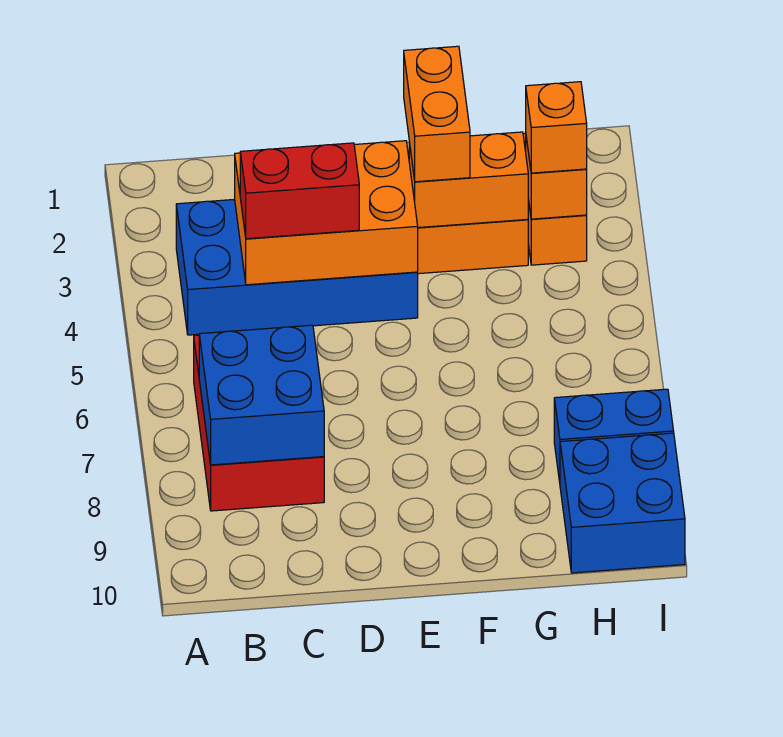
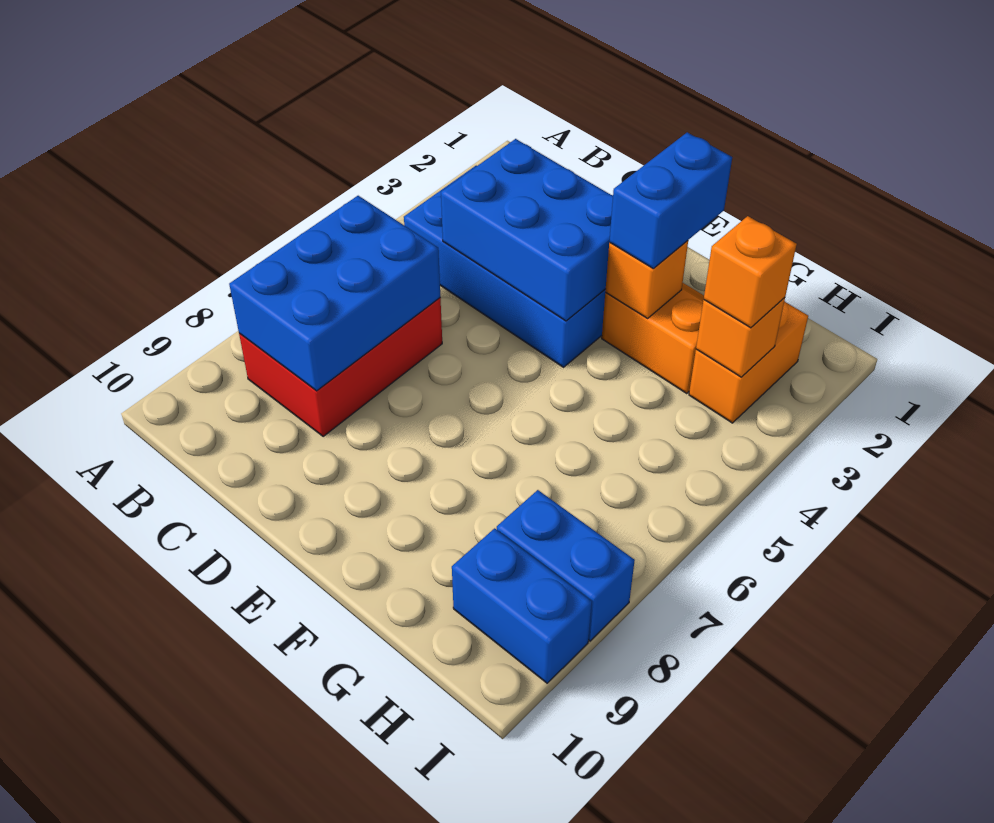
blue brick B7:C8 level 2 -> blue brick B6:C8 level 2
orange brick C3:E4 level 2 -> blue brick C3:E4 level 2
red brick C4:D4 level 3 -> none
orange brick F2:F3 level 3 -> blue brick F2:F3 level 3
orange brick F3:G3 level 2 -> orange brick F3 level 2
blue brick H9:I10 level 1 -> blue brick H9:I9 level 1

